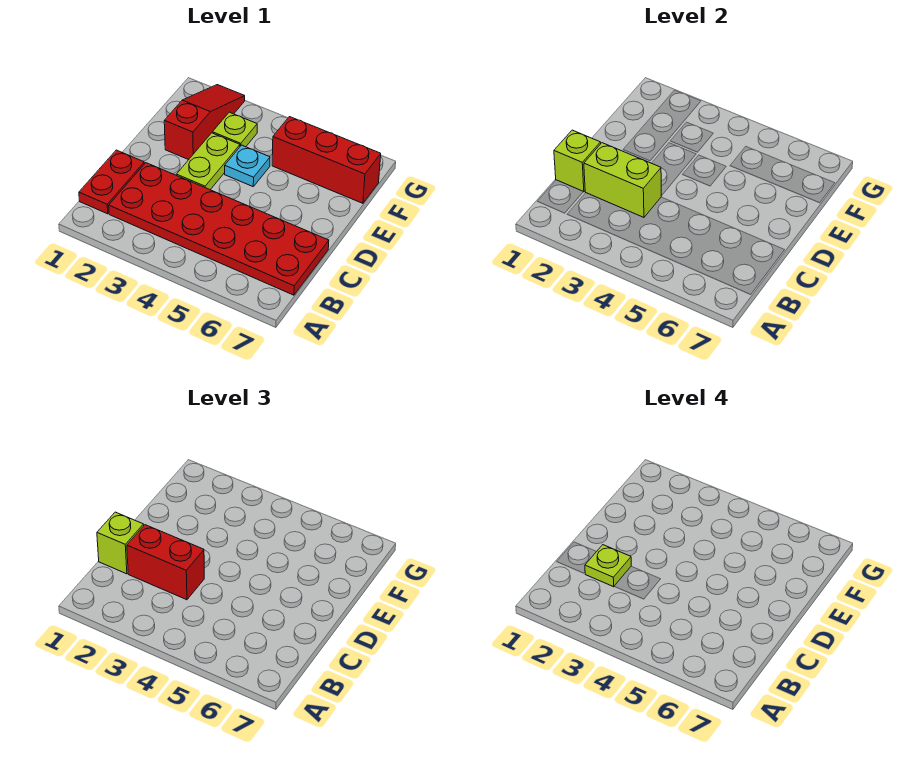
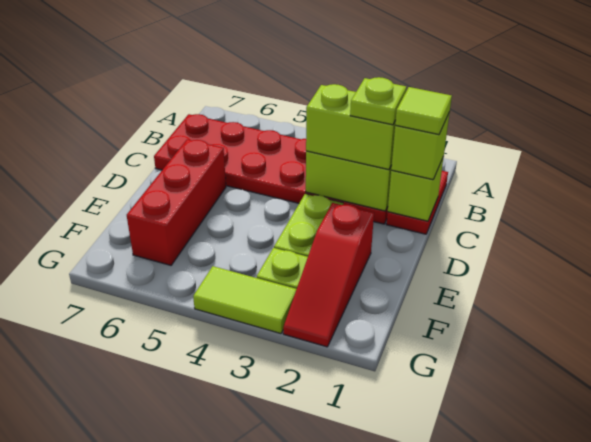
none -> lime tile C1 level 4
red brick C2:C3 level 3 -> lime brick C2:C3 level 3
cyan plate E4 level 1 -> none
red brick F5:F7 level 1 -> red brick D6:F6 level 1
none -> lime tile G3:G4 level 1

